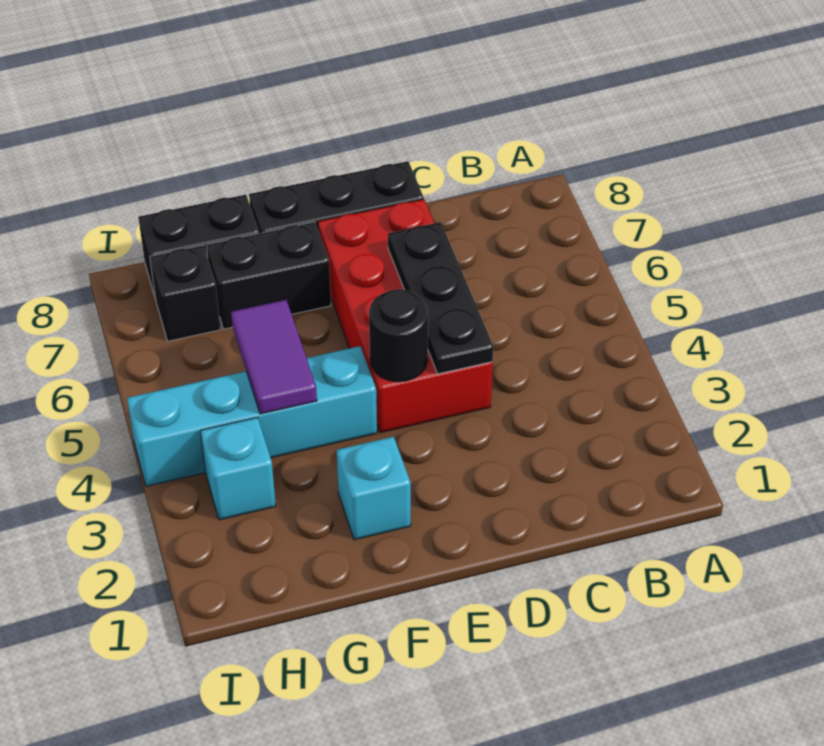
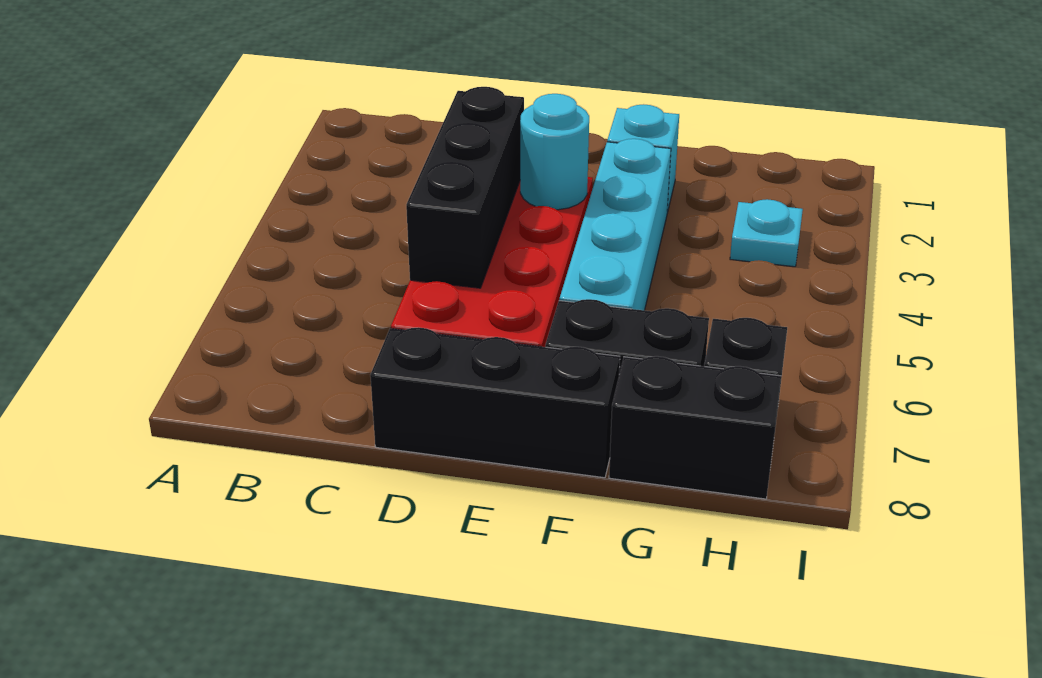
black plate D4:D6 level 2 -> black brick D4:D6 level 2
black round brick E4 level 2 -> cyan round brick E4 level 2
cyan brick F4:I4 level 1 -> cyan brick F3:F6 level 1
purple tile G4:G5 level 2 -> none
cyan brick H3 level 1 -> cyan plate H3 level 1

